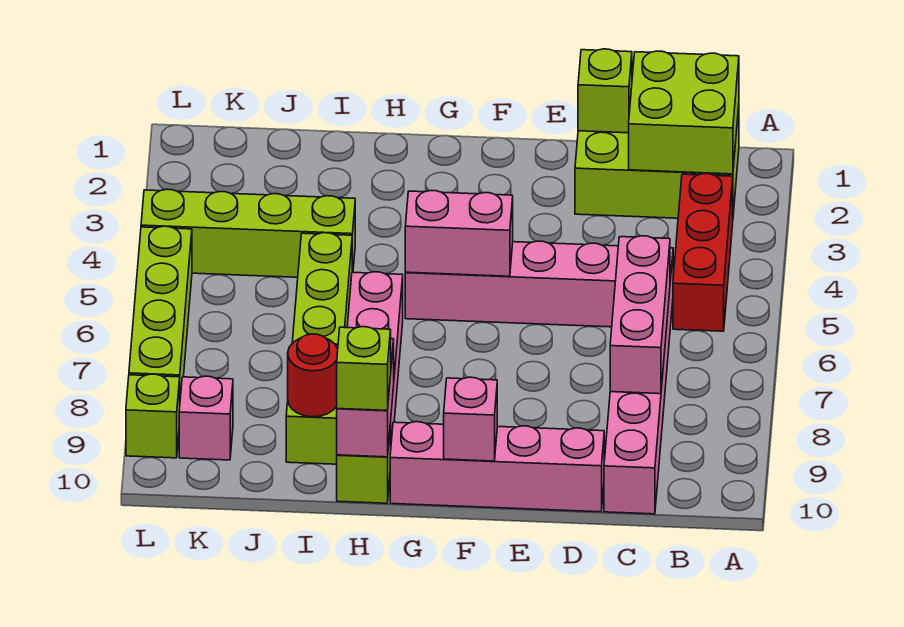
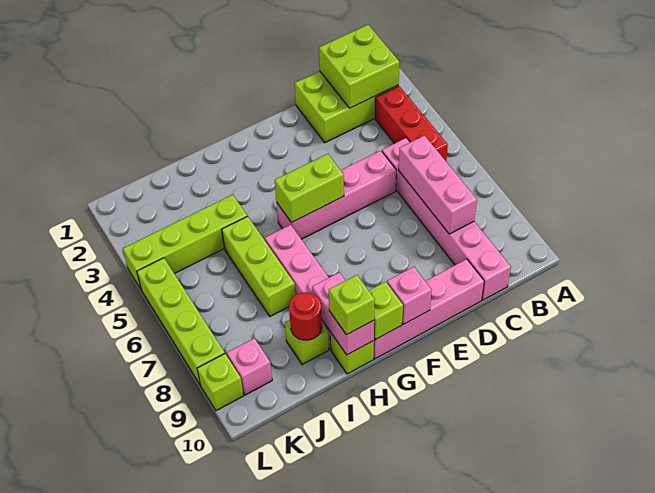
lime brick D1 level 2 -> lime brick G10 level 2
pink brick F5:G5 level 2 -> lime brick F5:G5 level 2

